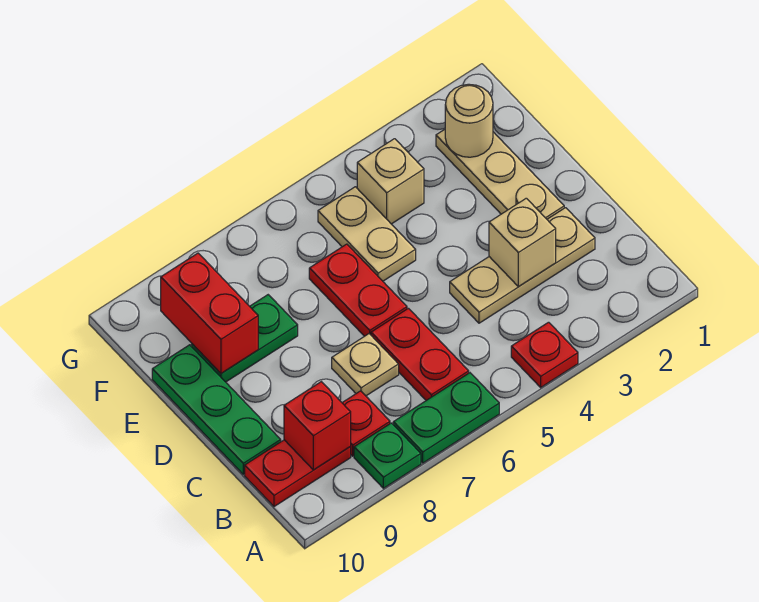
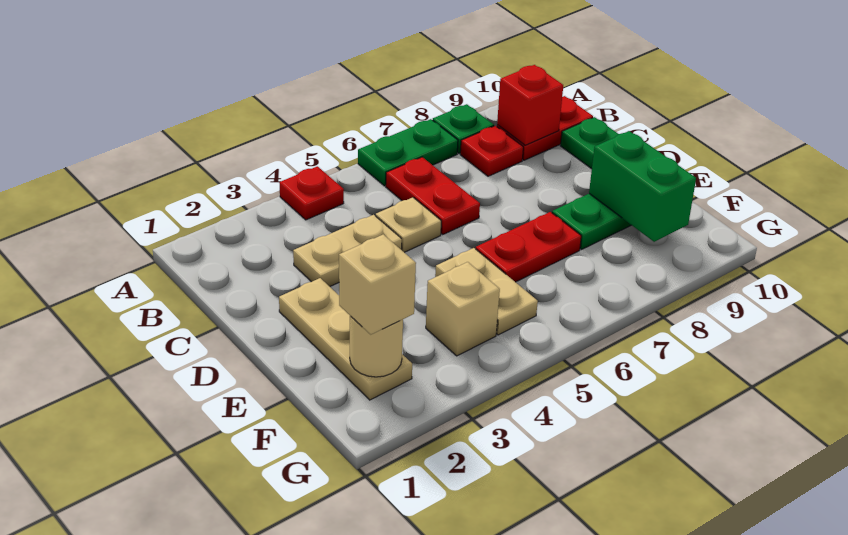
tan plate C2:C4 level 1 -> tan plate C3:C4 level 1
tan brick C3 level 2 -> tan brick F2 level 3
tan plate C7 level 1 -> tan plate C5 level 1
red plate D6:E6 level 1 -> red plate E6:E7 level 1
red brick E9:F9 level 2 -> green brick E9:F9 level 2

